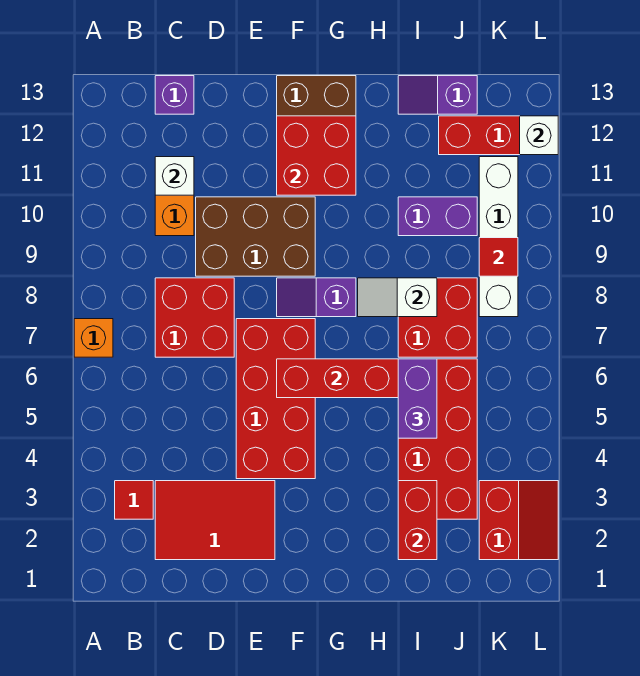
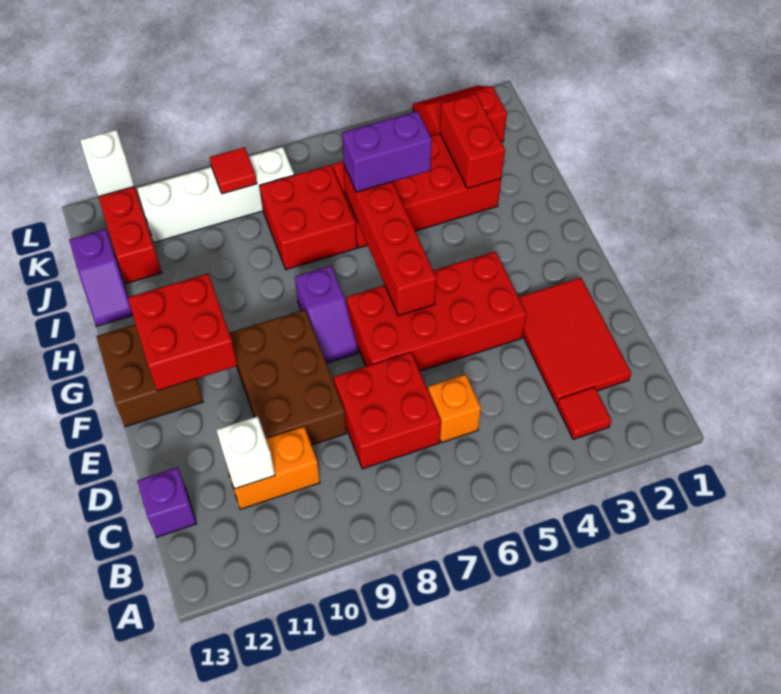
orange brick A7 level 1 -> orange brick C6 level 1
white slope H8:I8 level 2 top I -> none
red brick I2:I3 level 2 -> red brick I3:J3 level 2
purple brick I10:J10 level 1 -> none

